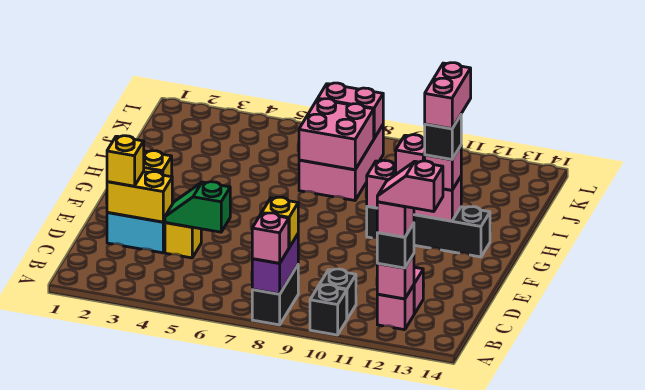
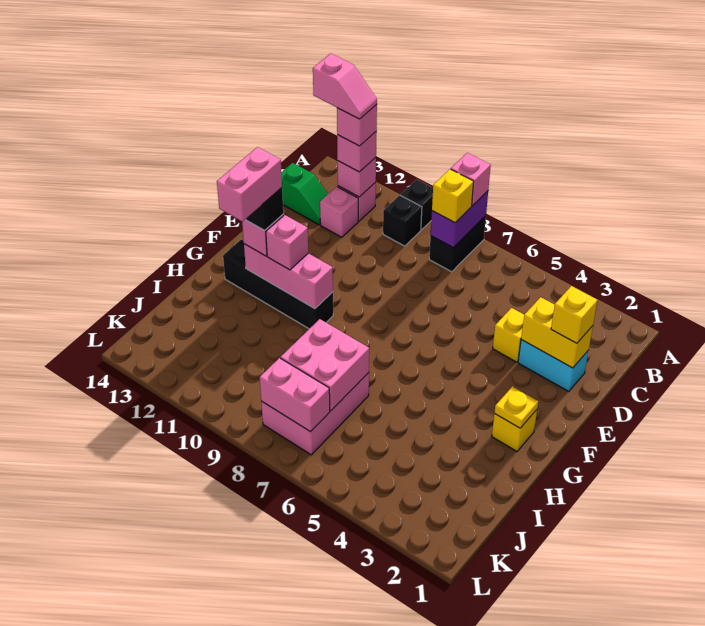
black brick B12 level 3 -> pink brick B12 level 3
green slope D4:D5 level 2 top 5 -> green slope C13:C14 level 1 top 14
none -> yellow plate G2 level 2

